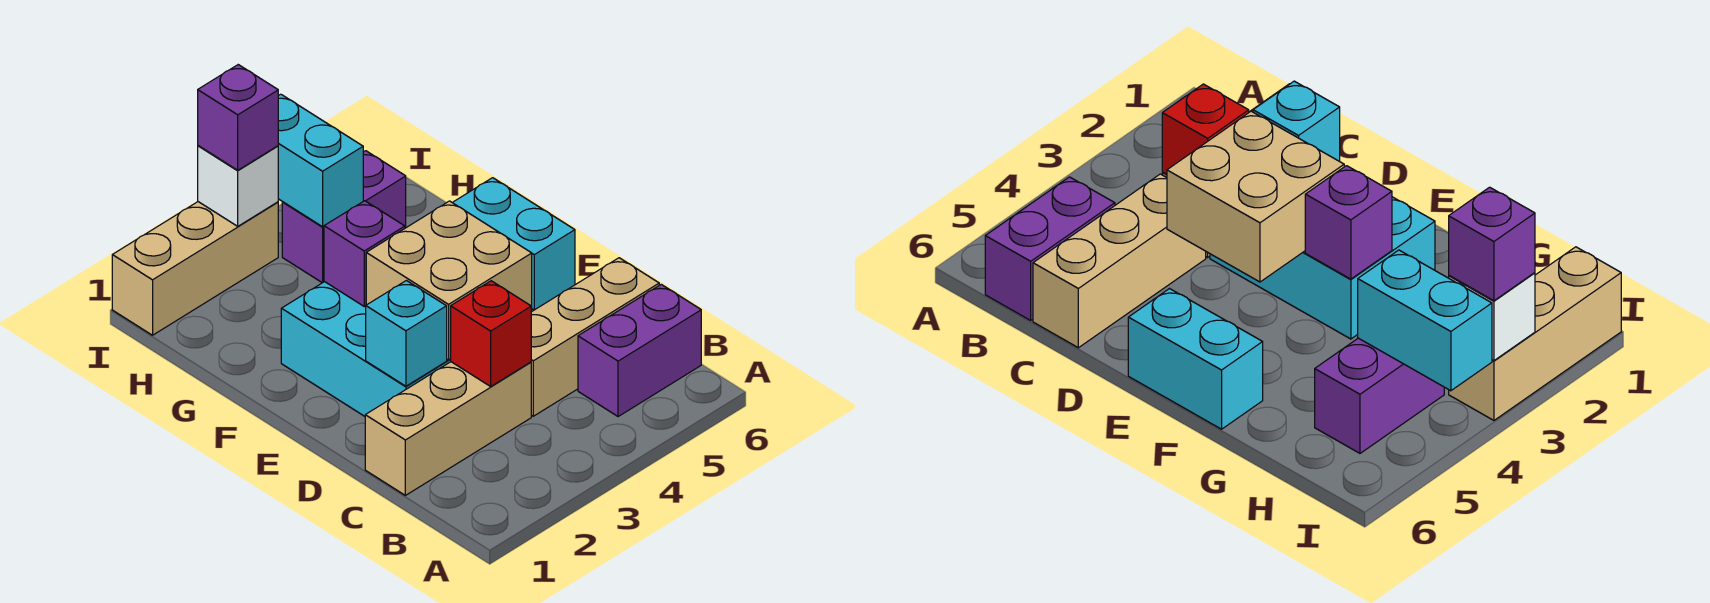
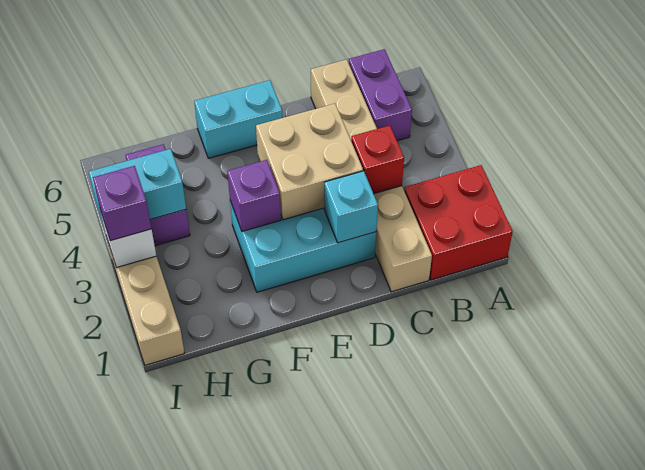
none -> red brick A1:B2 level 1

